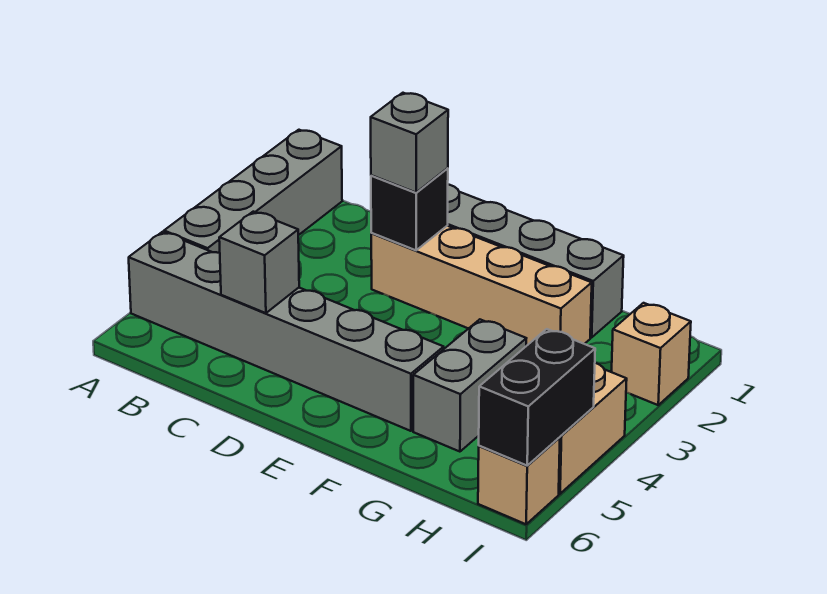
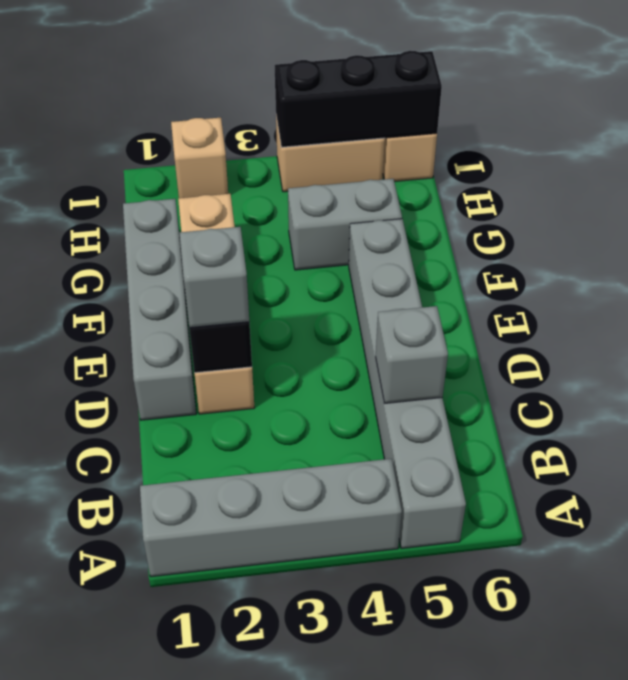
black brick I5:I6 level 2 -> black brick I4:I6 level 2

